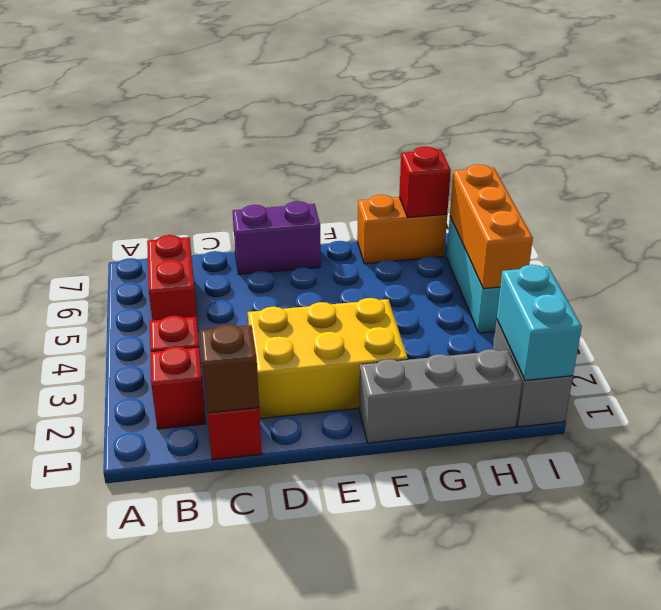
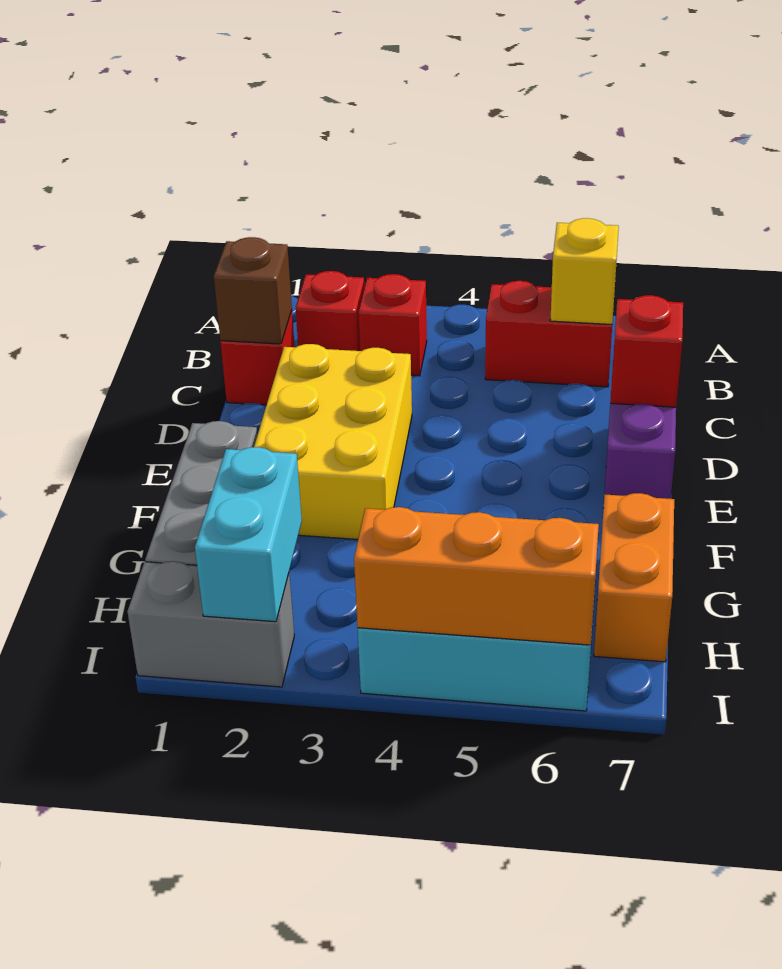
none -> yellow brick B6 level 2
red brick H7 level 2 -> red brick D7 level 2
cyan brick I1:I2 level 2 -> cyan brick H2:I2 level 2

